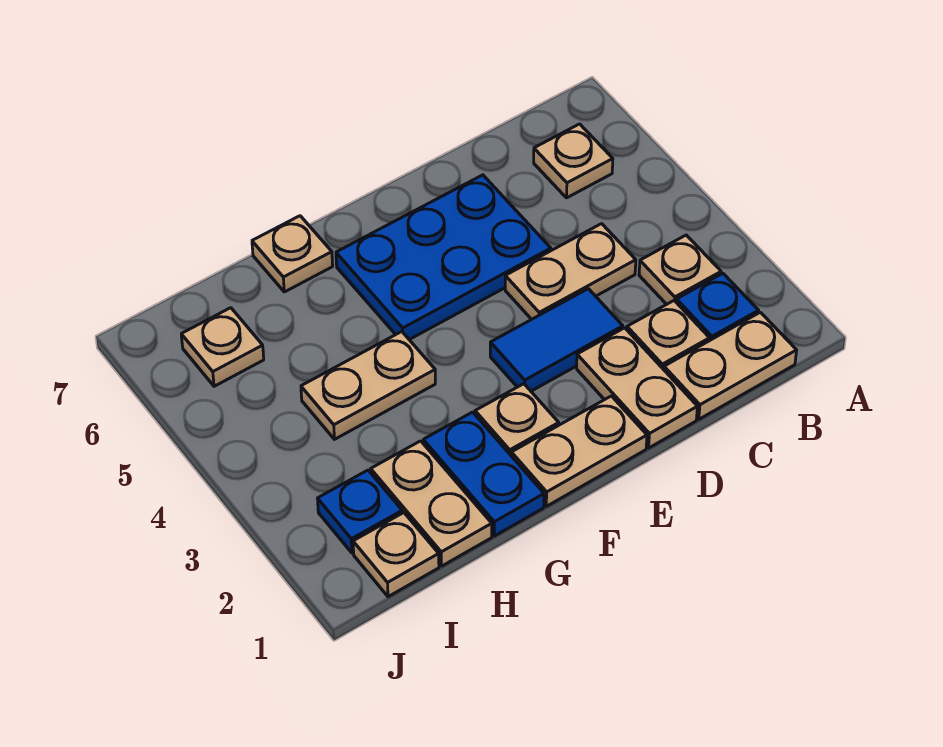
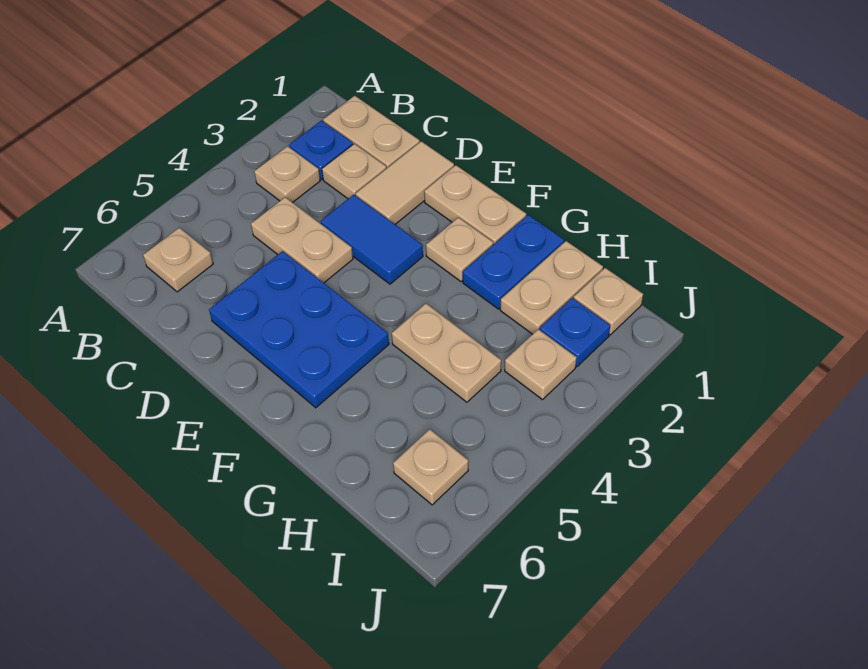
tan plate D1:D2 level 1 -> tan tile D1:D2 level 1
tan plate G7 level 1 -> tan plate I3 level 1

